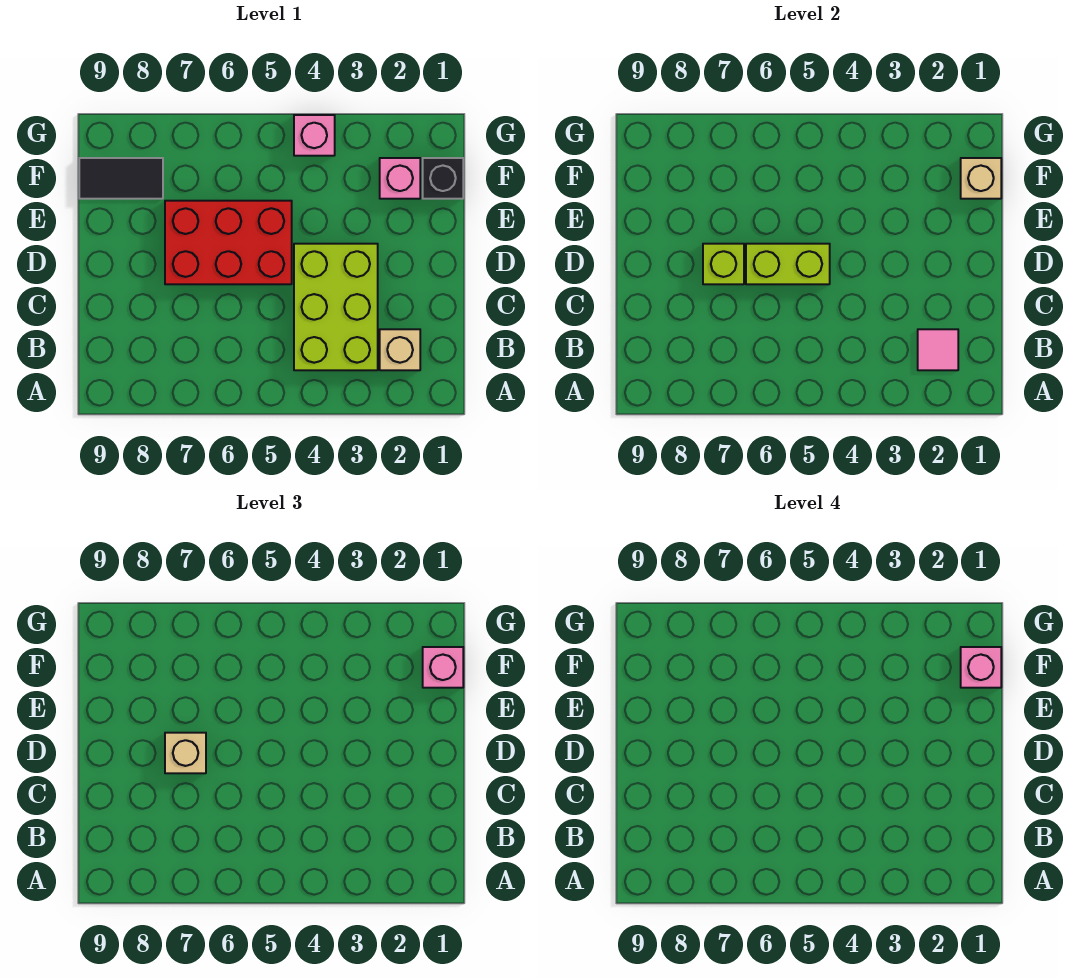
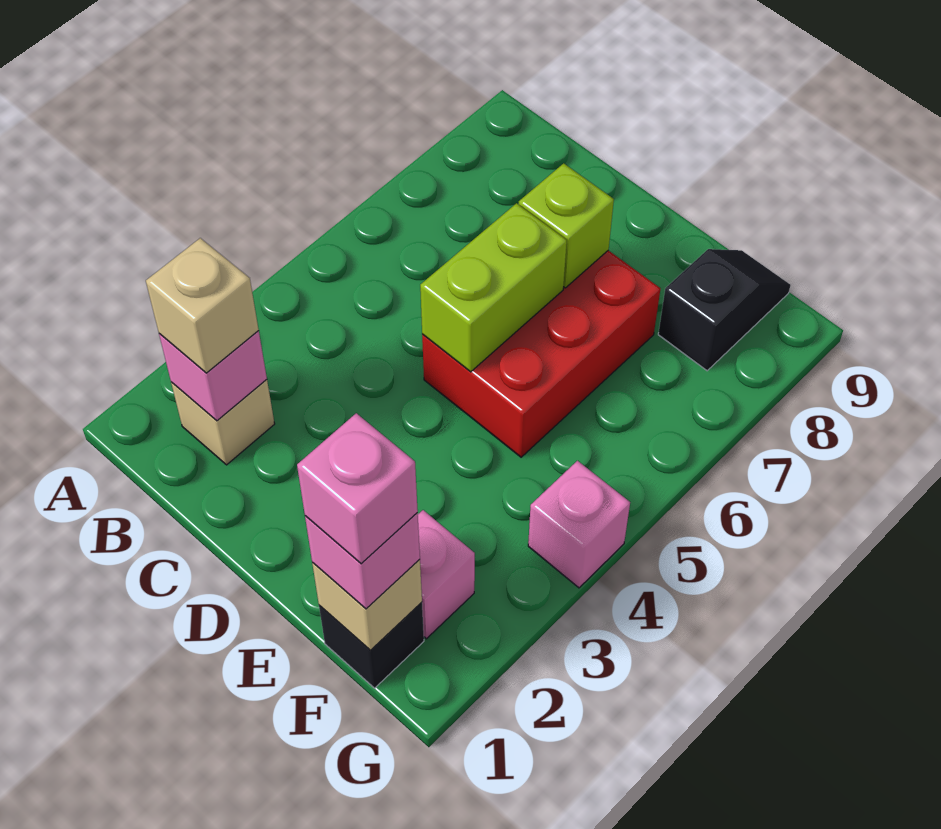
pink tile B2 level 2 -> pink brick B2 level 2
lime brick B3:D4 level 1 -> none
tan brick D7 level 3 -> tan brick B2 level 3
black tile F8:F9 level 1 -> black slope F8:F9 level 1 top 8

